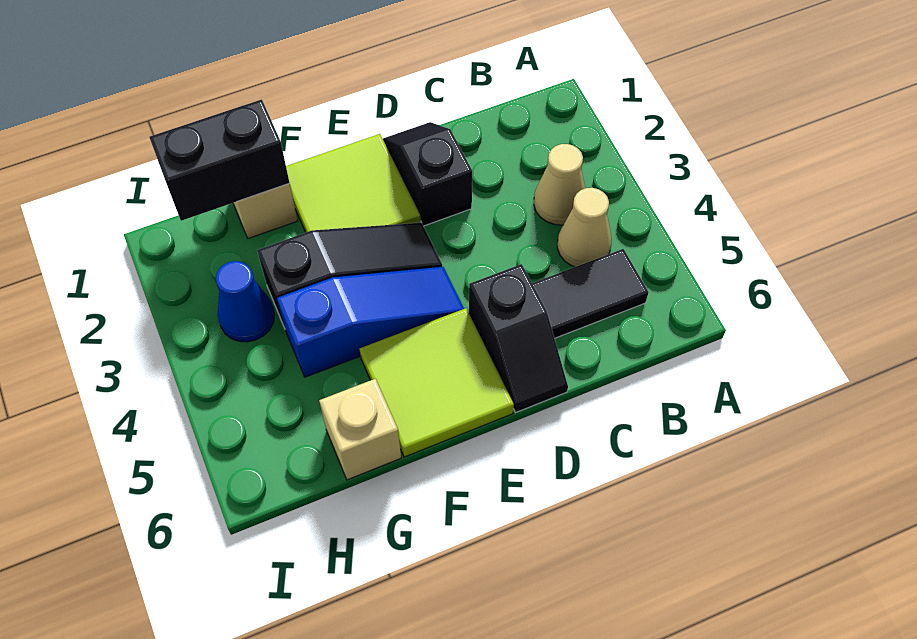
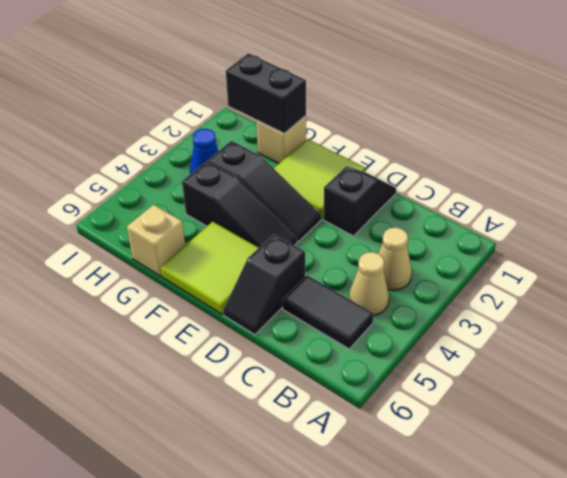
blue slope E4:G4 level 1 top G -> black slope E4:G4 level 1 top G

